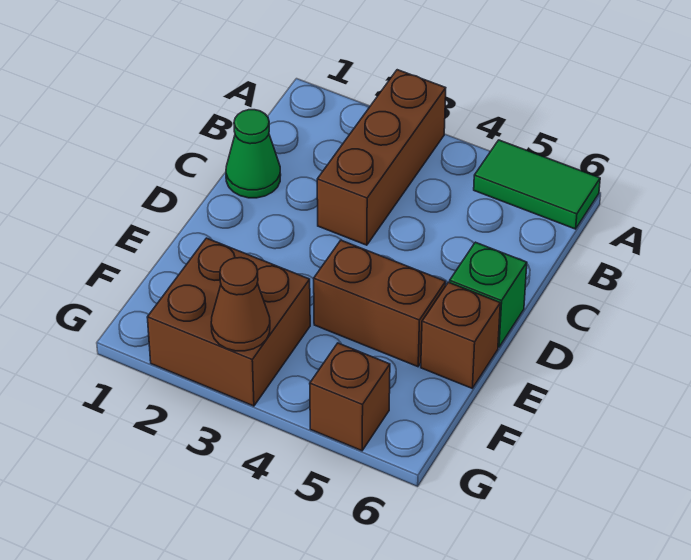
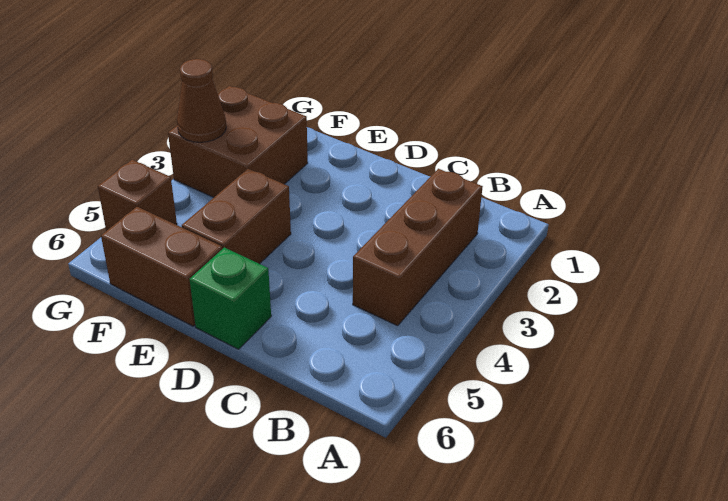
brown brick A3:C3 level 1 -> brown brick B2:B4 level 1
green tile A5:A6 level 1 -> none
green cone C1 level 1 -> none
brown brick E6 level 1 -> brown brick E6:F6 level 1

